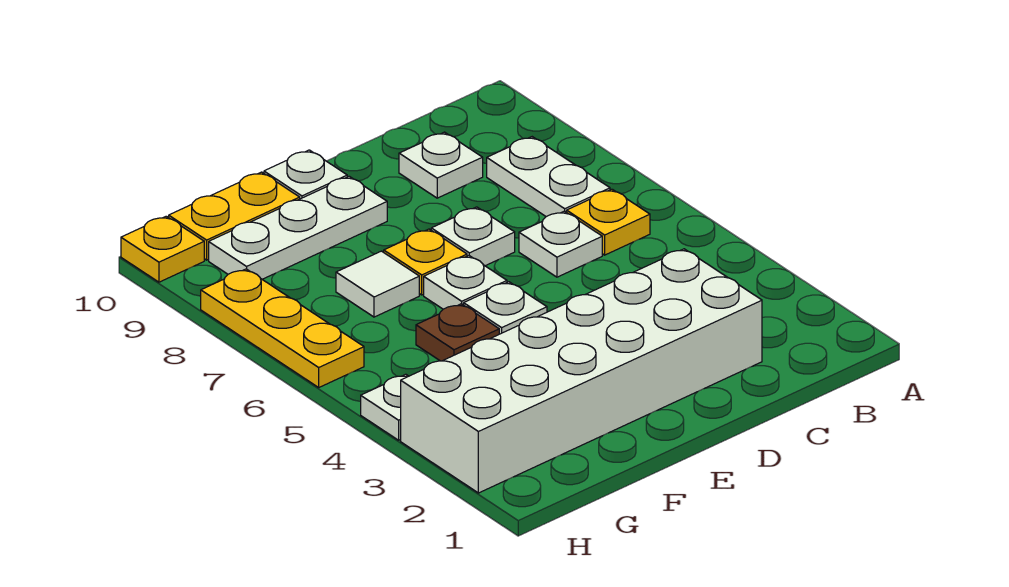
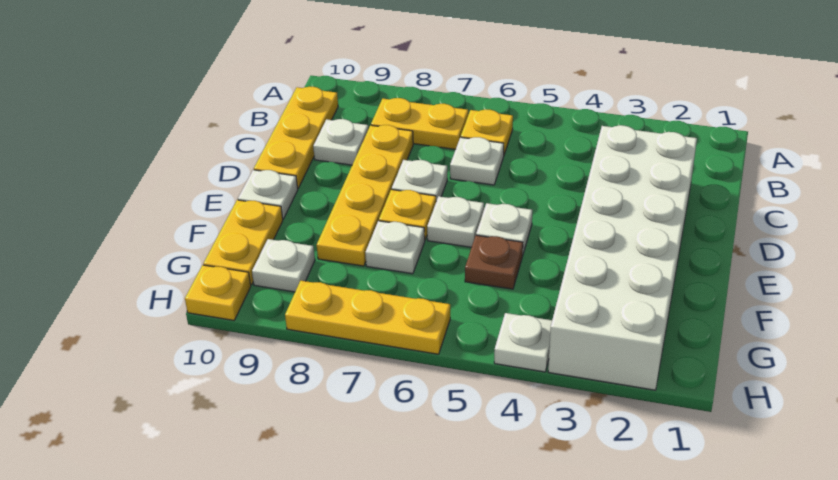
white plate B7:B8 level 1 -> yellow plate B7:B8 level 1
none -> yellow plate B10:D10 level 1
none -> yellow plate C8:F8 level 1
white plate E9:G9 level 1 -> white plate G9 level 1
white tile F7 level 1 -> white plate F7 level 1

